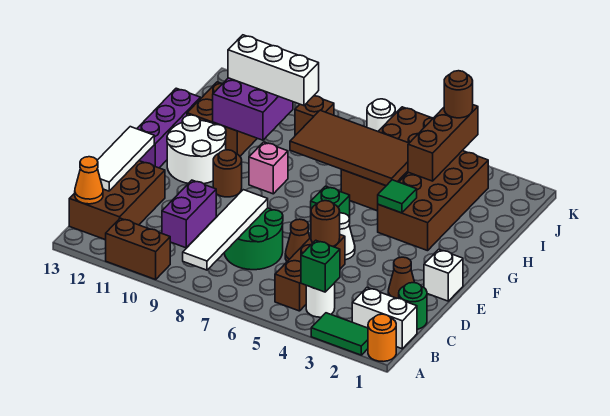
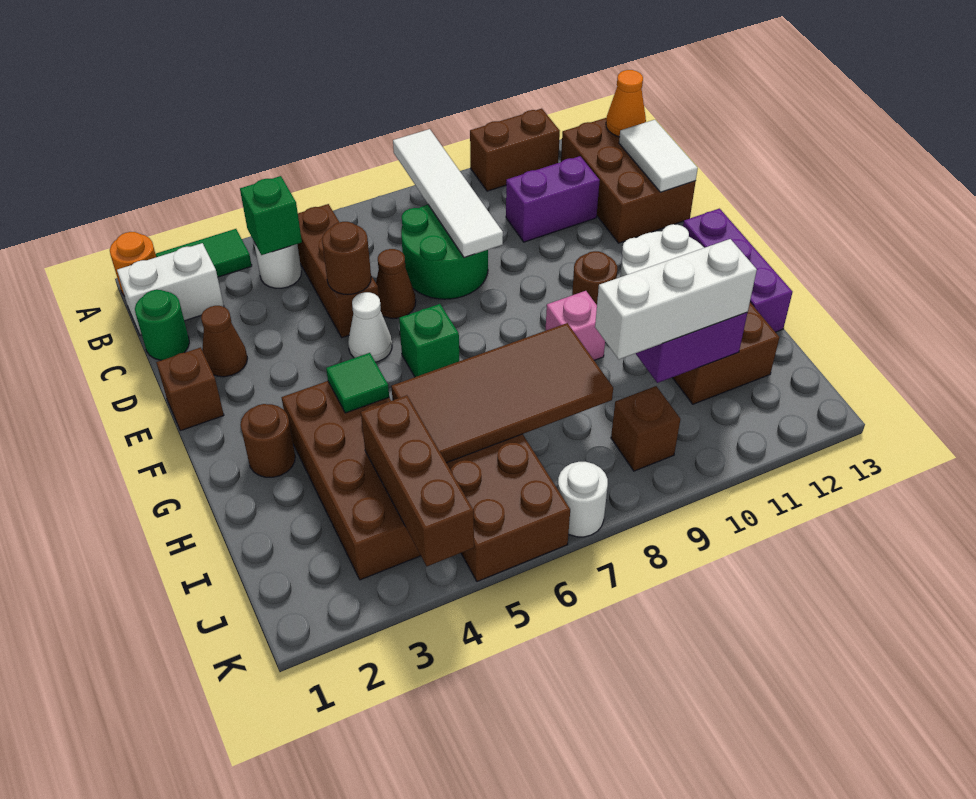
purple brick C10:D10 level 1 -> purple brick C10:C11 level 1
white tile C13:E13 level 2 -> white tile C13:D13 level 2
white brick E1 level 1 -> brown brick E1 level 1
brown round brick K4 level 3 -> brown round brick G2 level 1

